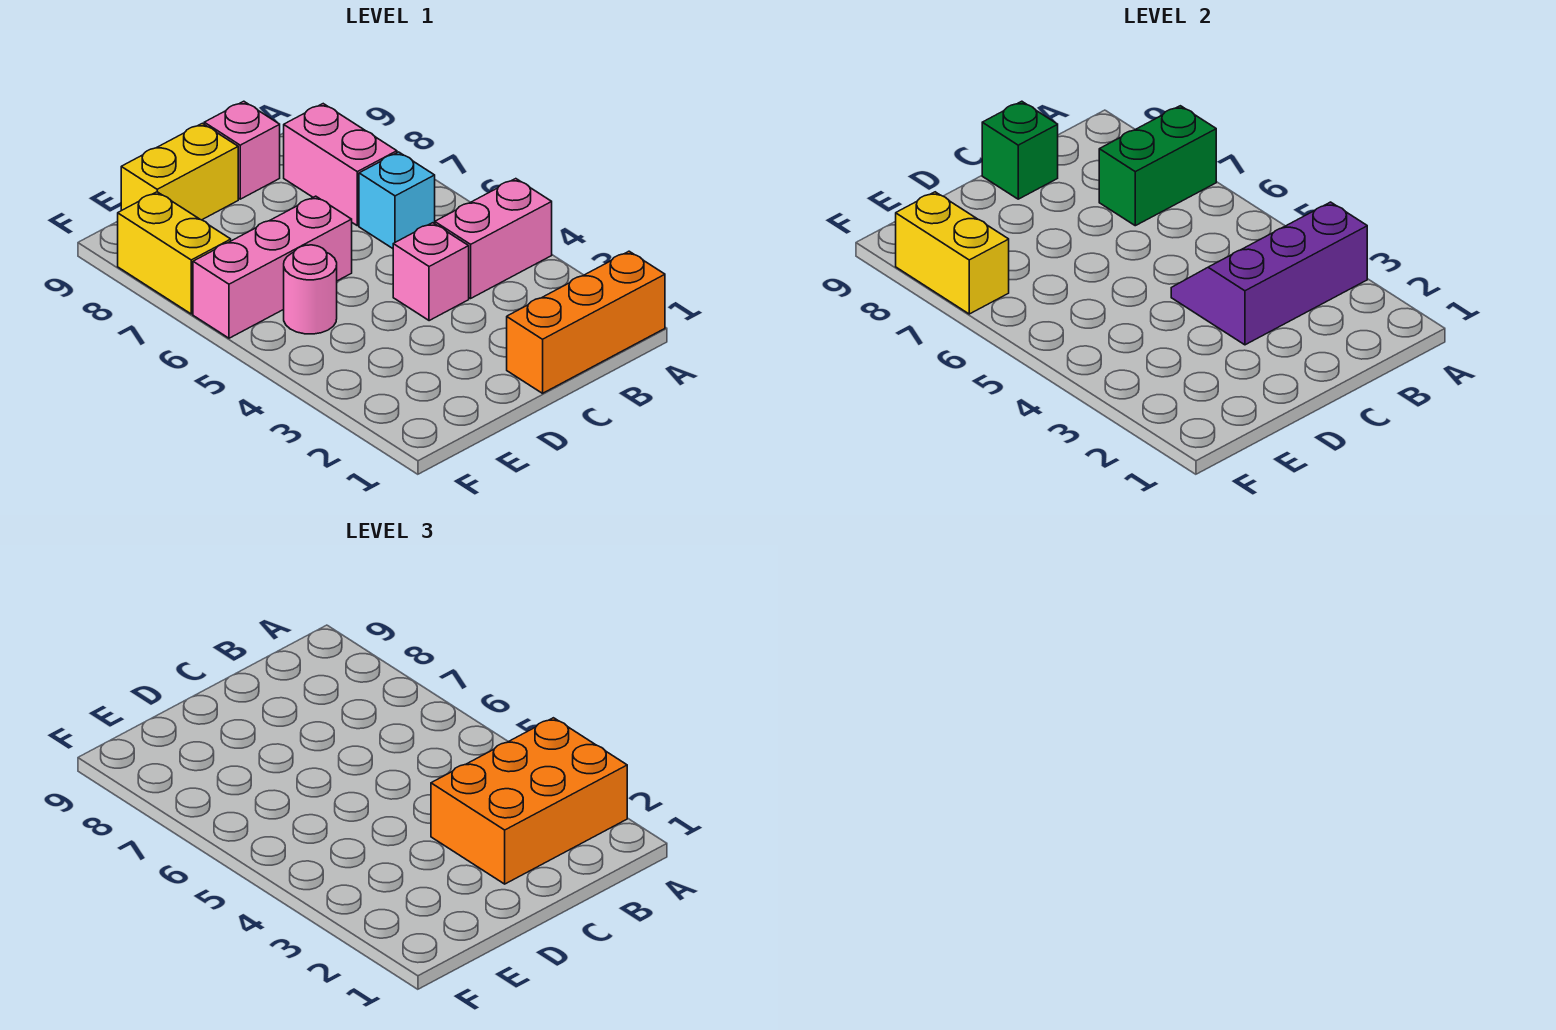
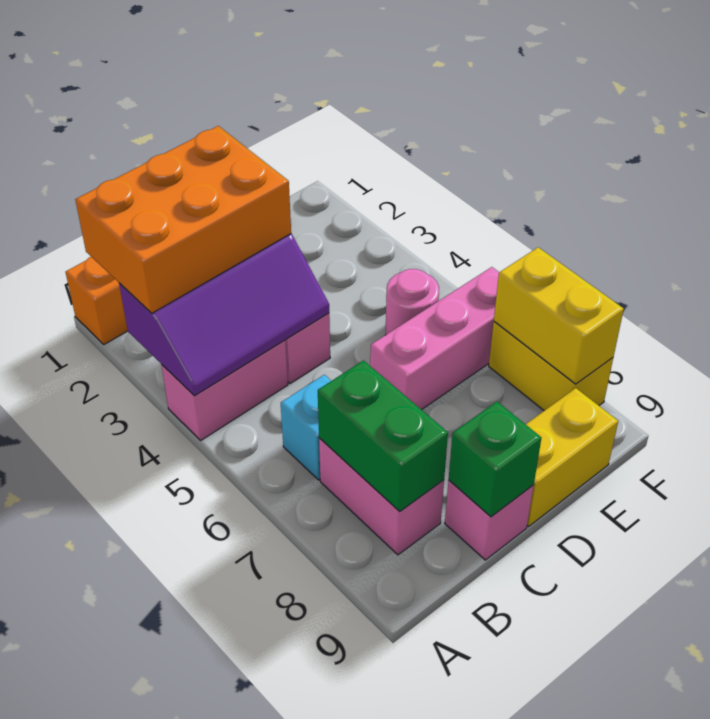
green brick A7:B7 level 2 -> green brick B7:B8 level 2

